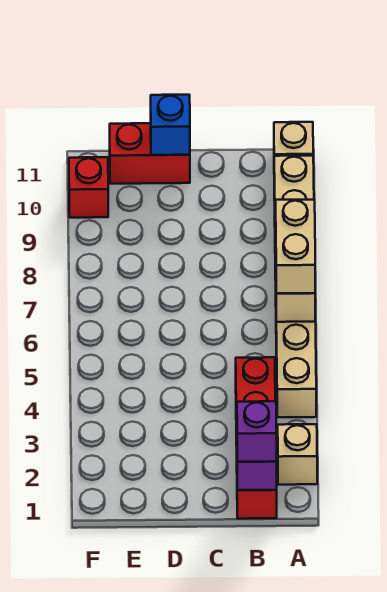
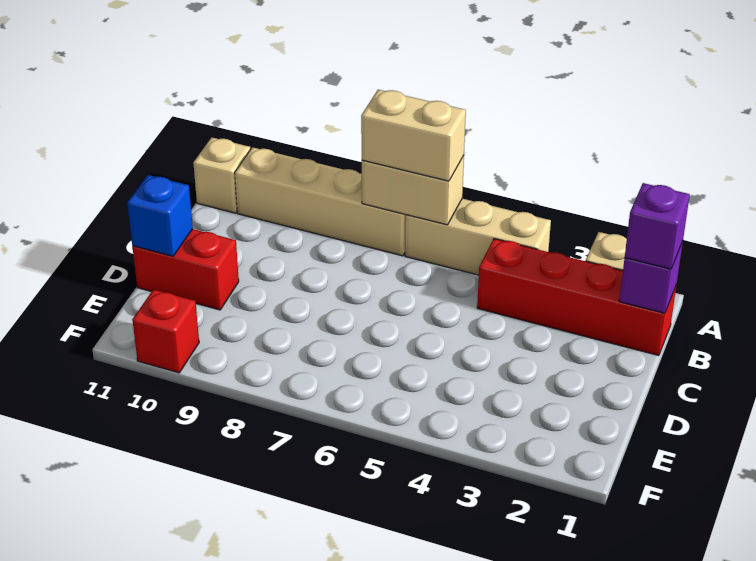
red brick D11:E11 level 1 -> red brick D10:D11 level 1

